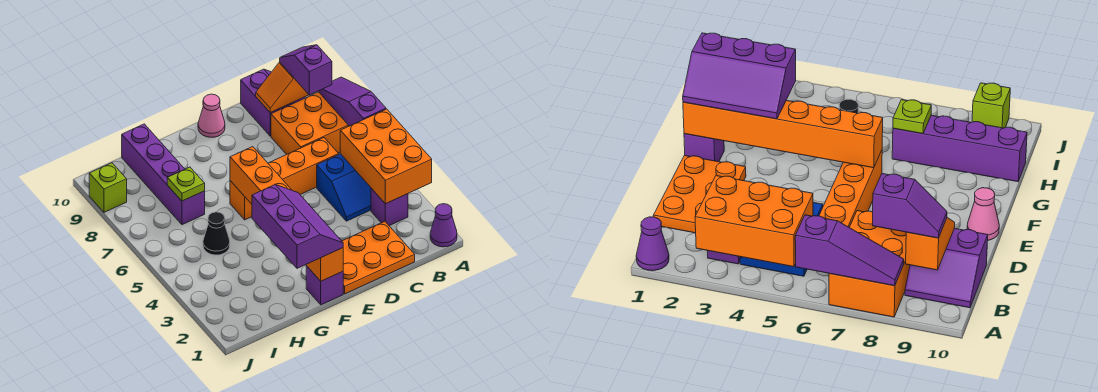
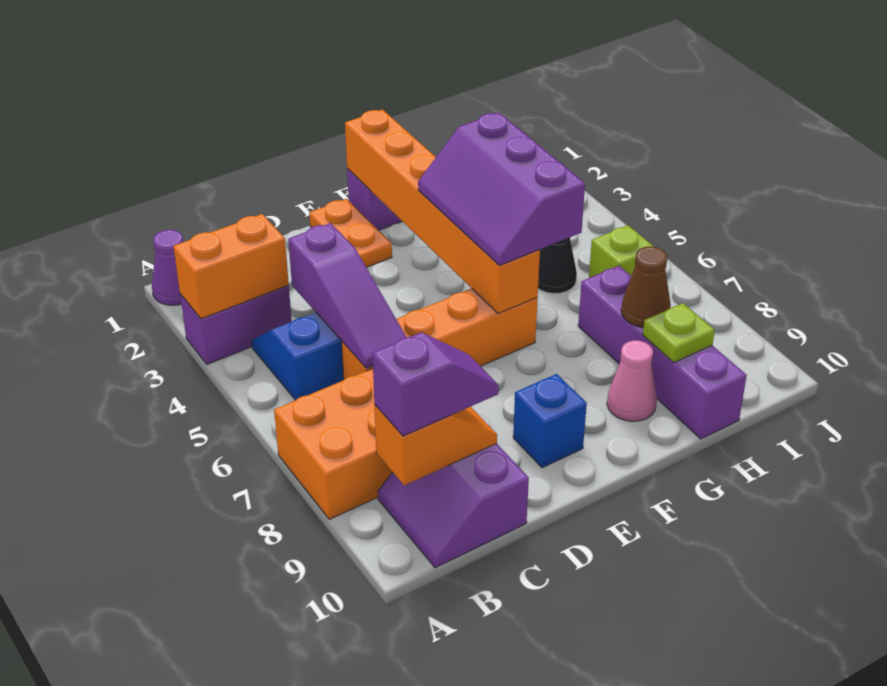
orange brick A3:B5 level 2 -> orange brick A3:B3 level 2
purple slope A6:A8 level 2 top 6 -> purple slope C4:C6 level 2 top 4
purple brick B3 level 1 -> purple brick A3:B3 level 1
purple slope B8:B9 level 3 top 8 -> purple slope B9:C9 level 3 top B
orange plate C1:E2 level 1 -> orange plate E1:E2 level 1
none -> blue brick E9 level 1
pink cone E10 level 1 -> pink cone G9 level 1
purple slope F1:G3 level 3 top G -> purple slope F4:G6 level 3 top G
lime plate H7 level 2 -> lime plate H9 level 2
none -> brown cone H8 level 2
lime brick J9 level 1 -> lime brick I6 level 1

